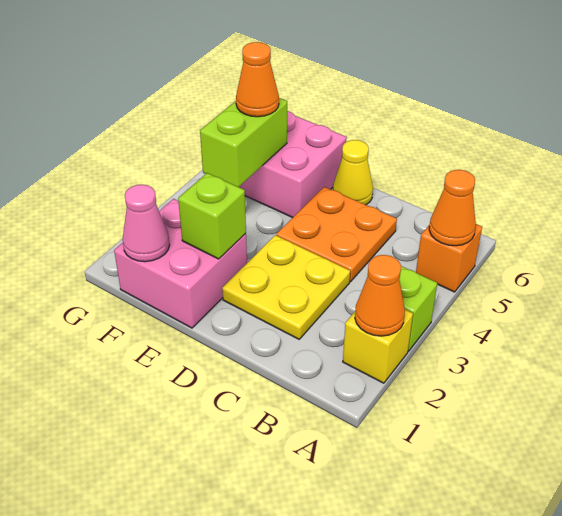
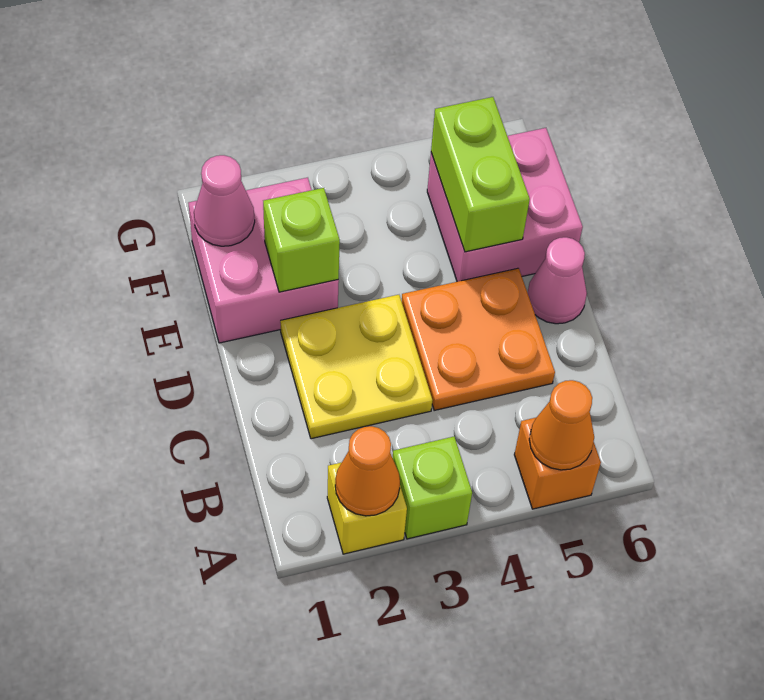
yellow cone D6 level 1 -> pink cone D6 level 1
lime brick F4:F5 level 2 -> lime brick E5:F5 level 2
orange cone F5 level 3 -> none

